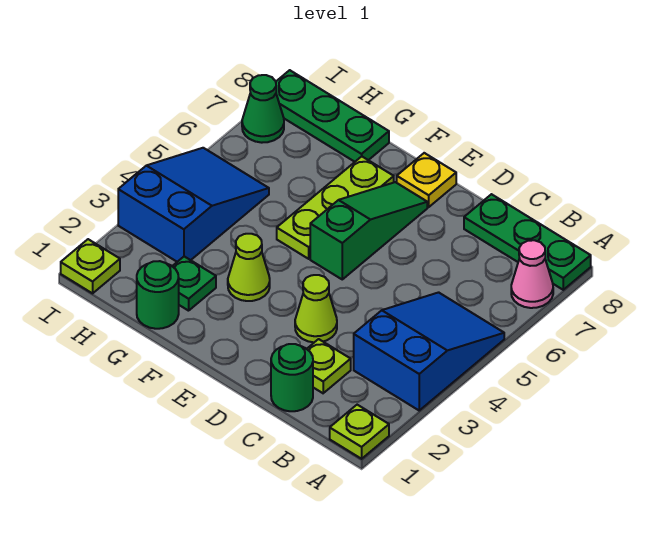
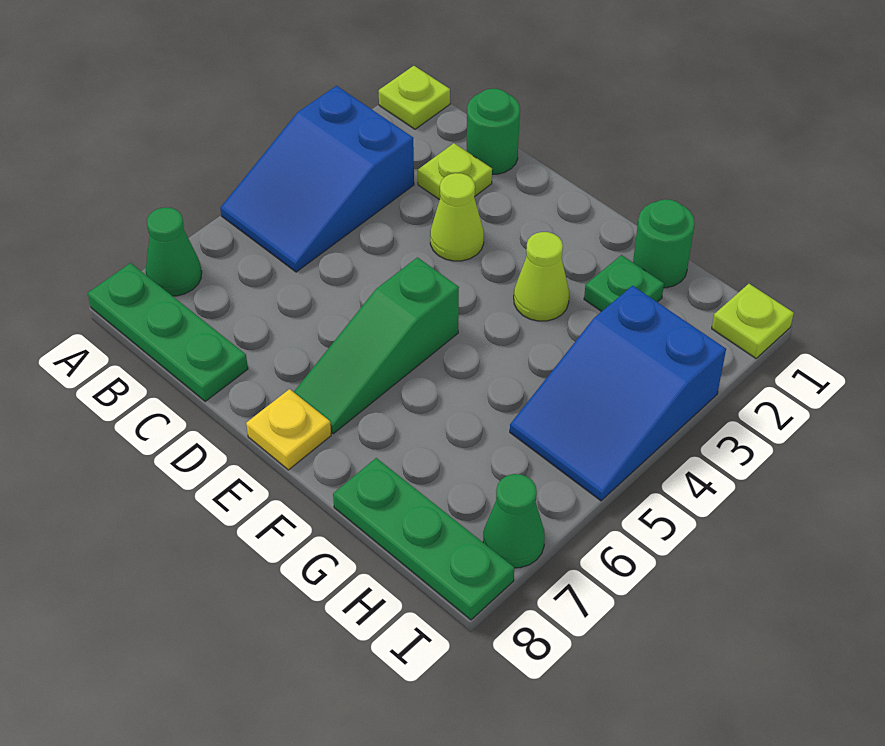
pink cone A7 level 1 -> green cone A7 level 1
lime plate F5:F7 level 1 -> none

